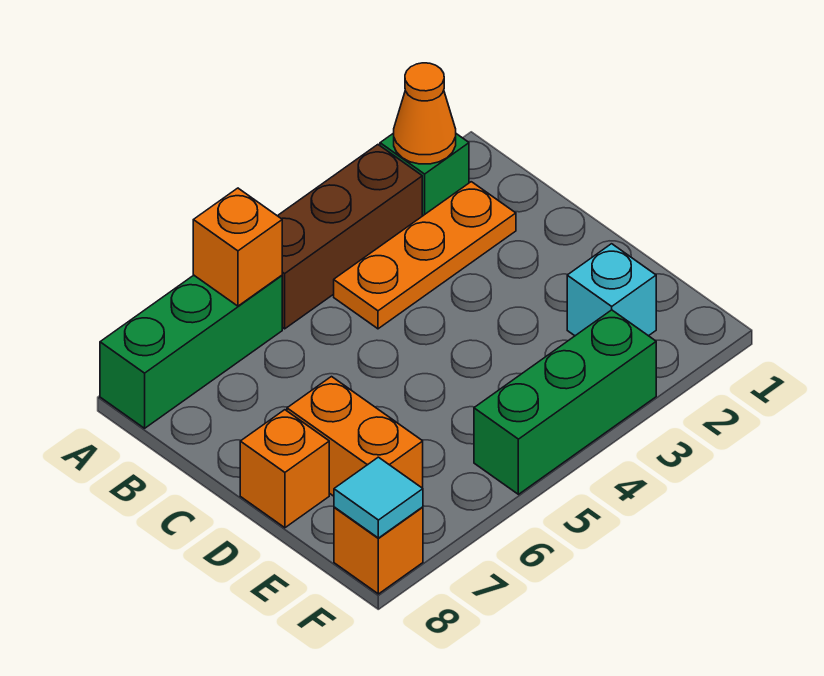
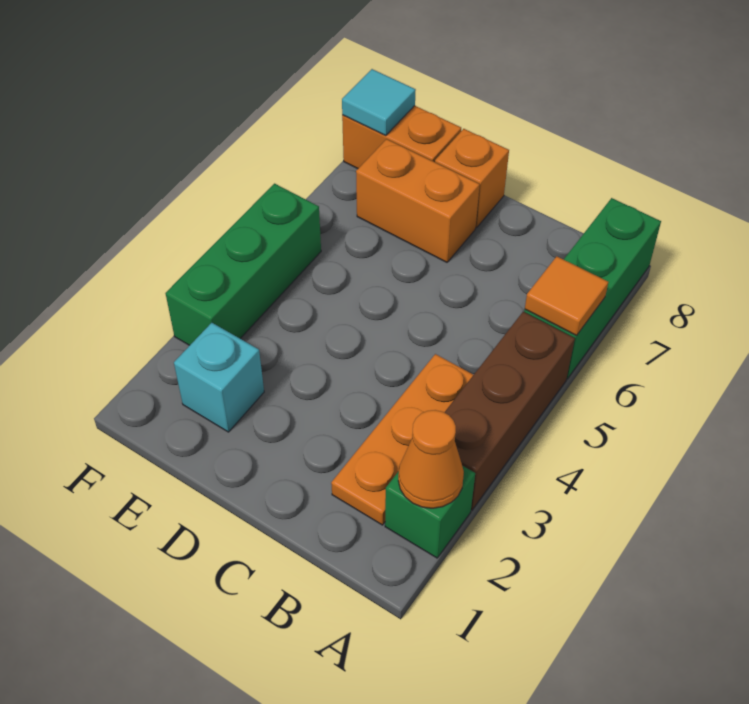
orange brick A6 level 2 -> orange tile A6 level 2
orange brick F8 level 1 -> orange brick E8:F8 level 1

